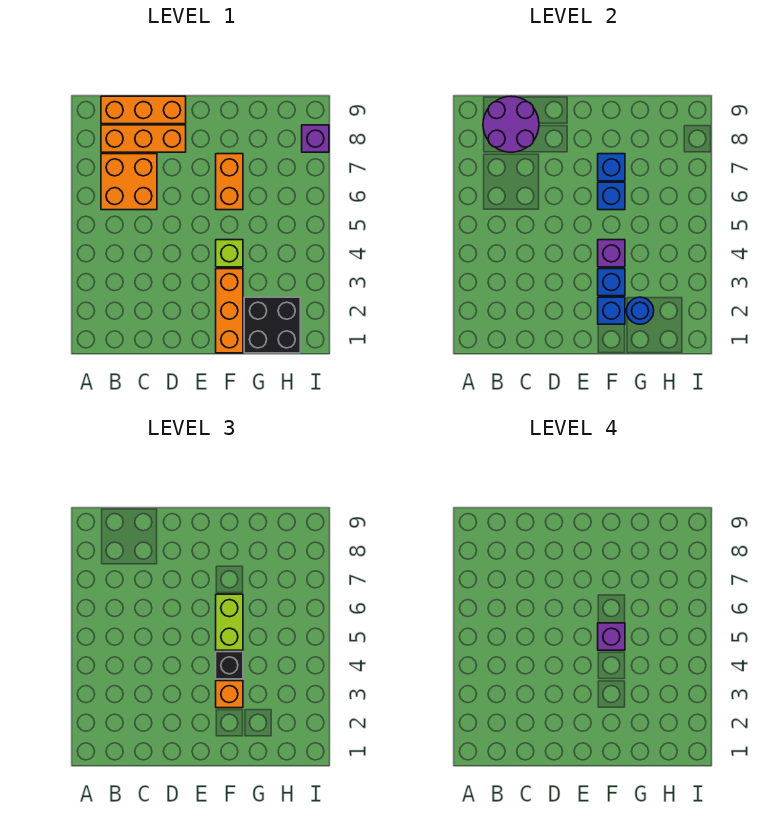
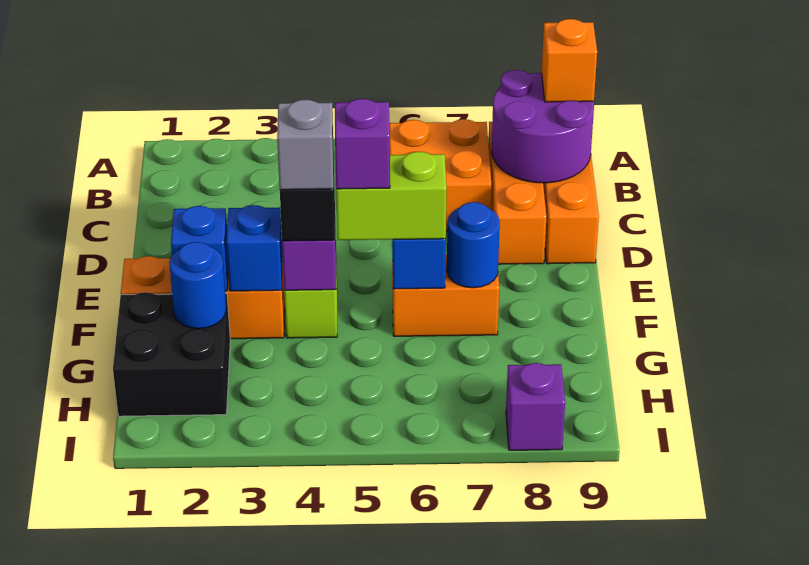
orange brick F3 level 3 -> orange brick B9 level 3
none -> grey brick F4 level 4
blue brick F7 level 2 -> blue round brick F7 level 2

